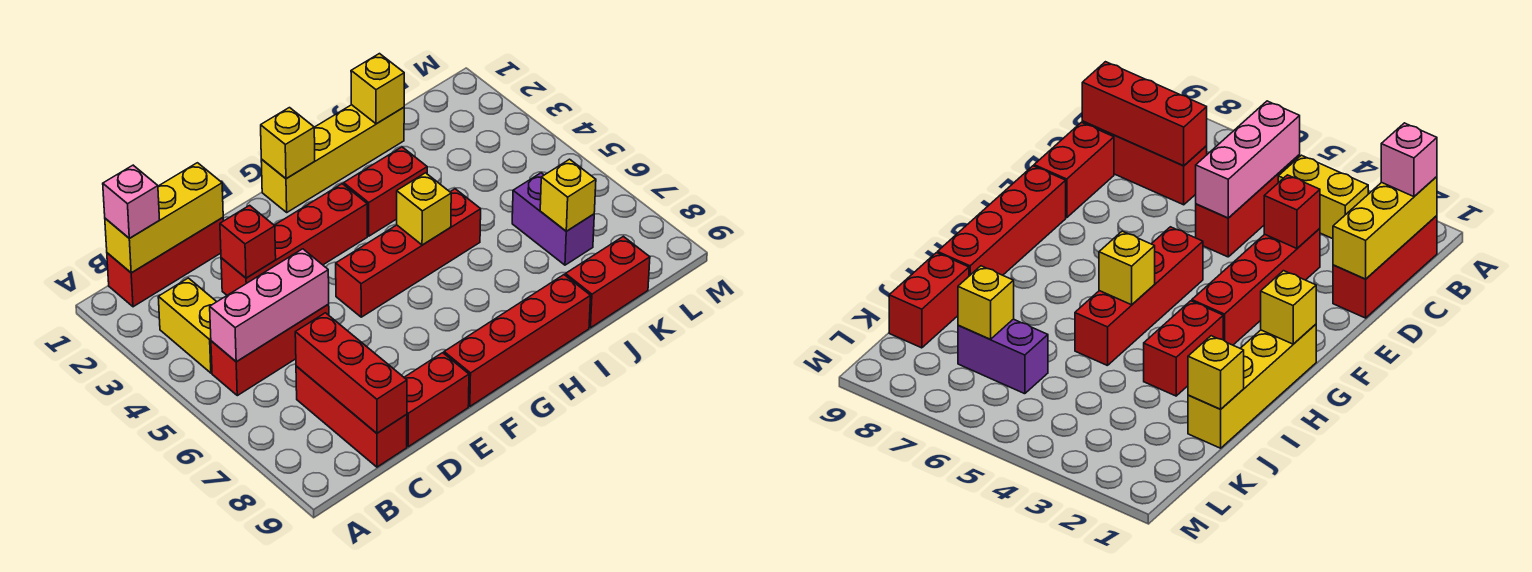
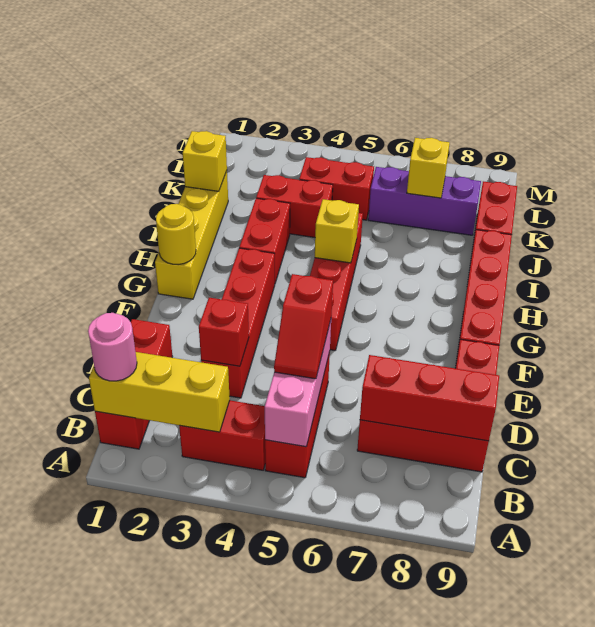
yellow brick B1:D1 level 2 -> yellow brick B1:B3 level 2
pink brick B1 level 3 -> pink round brick B1 level 3
yellow brick B3:B4 level 1 -> red brick B3:B4 level 1
none -> red slope C5:D5 level 3 top D
yellow brick G1 level 2 -> yellow round brick G1 level 2
none -> red brick J3:J4 level 1
none -> red brick K4:K5 level 1
purple brick K6:K7 level 1 -> purple brick K6:K8 level 1

